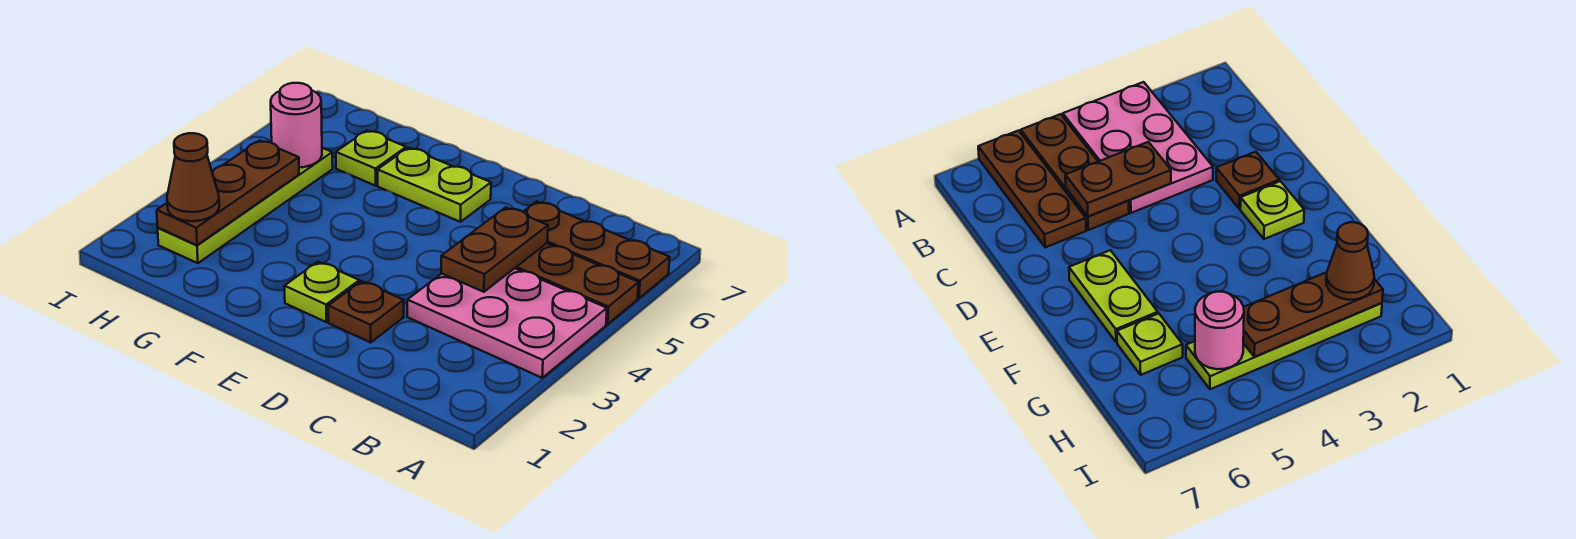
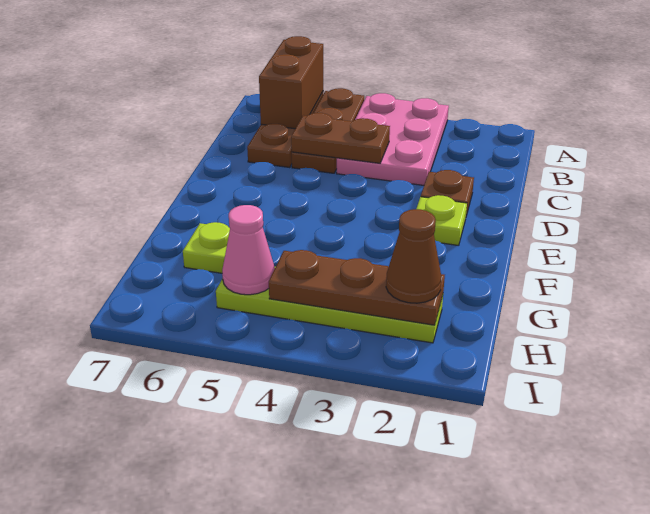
none -> brown brick A6:B6 level 2
lime plate E6:F6 level 1 -> none
pink round brick H5 level 2 -> pink cone H5 level 2

